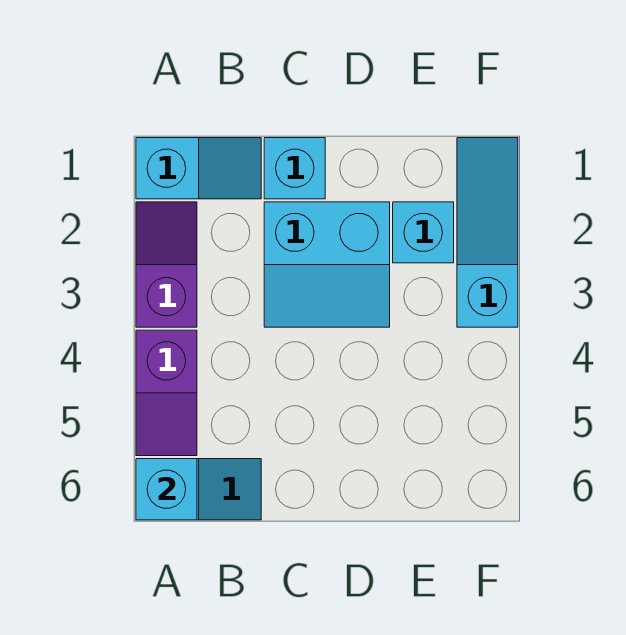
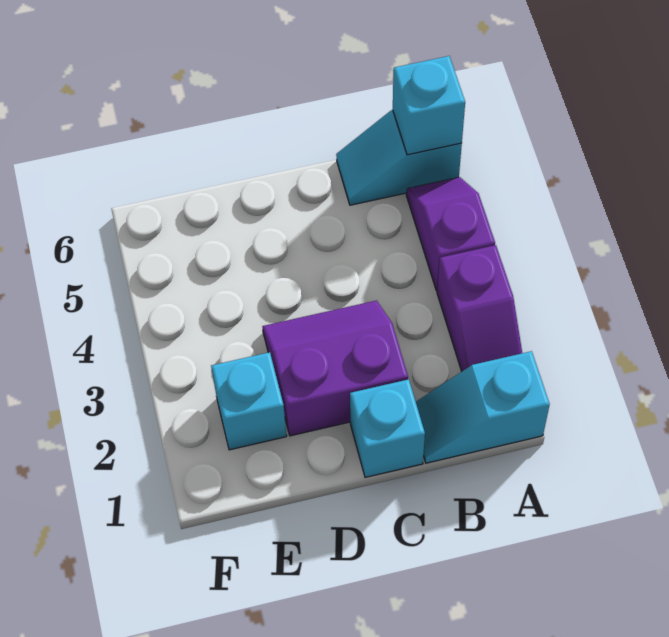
cyan slope C2:D3 level 1 top 2 -> purple slope C2:D3 level 1 top 2
cyan slope F1:F3 level 1 top 3 -> none

